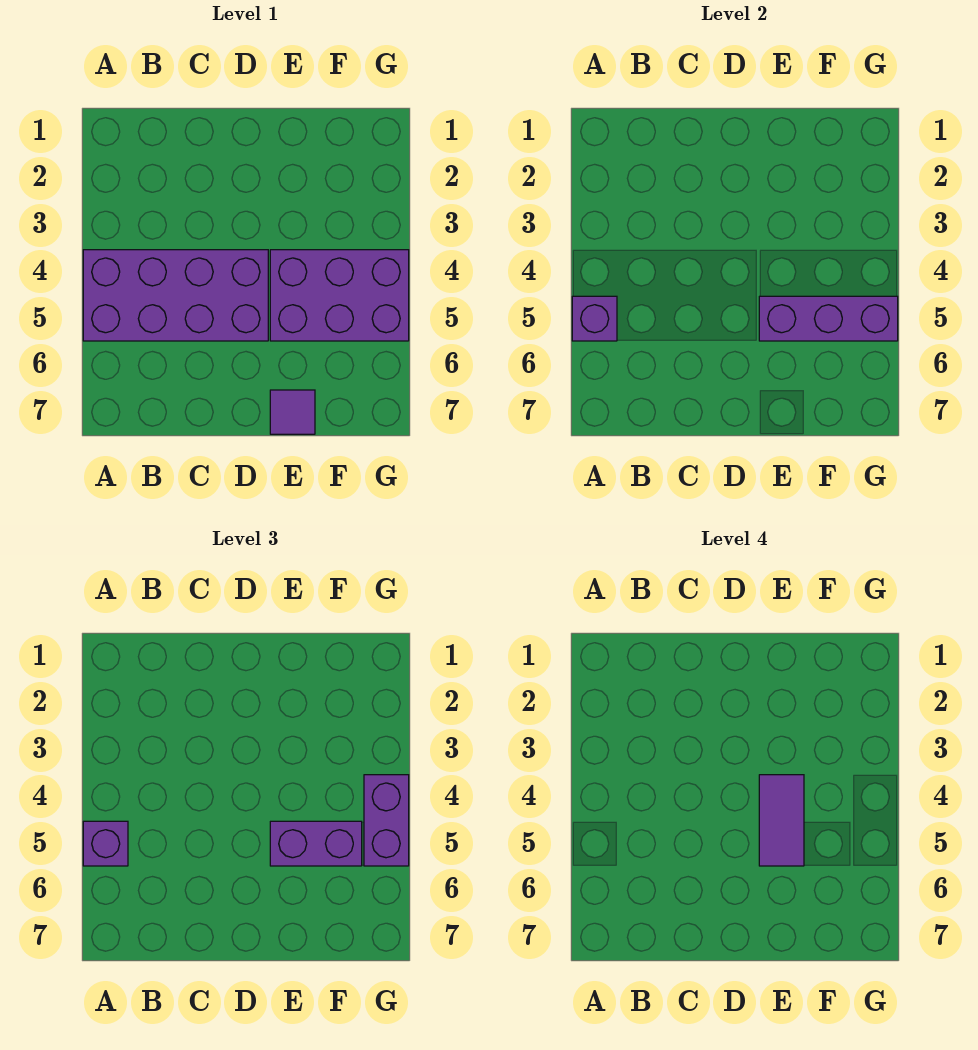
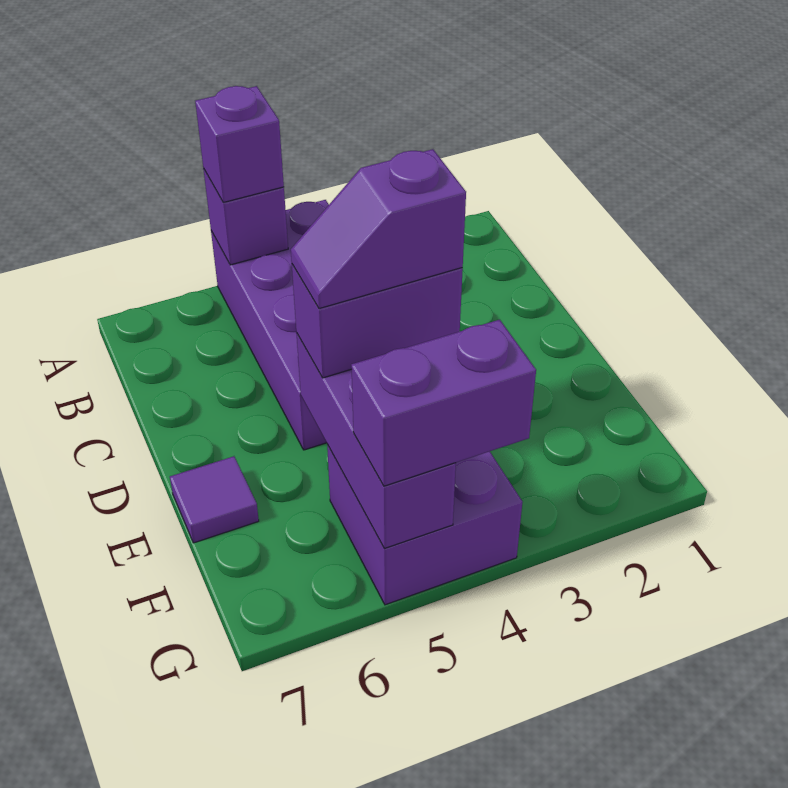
purple brick E4:G5 level 1 -> purple brick F4:G5 level 1
purple tile E4:E5 level 4 -> purple slope E4:E5 level 4 top 4
purple brick E5:F5 level 3 -> purple brick E4:E5 level 3

